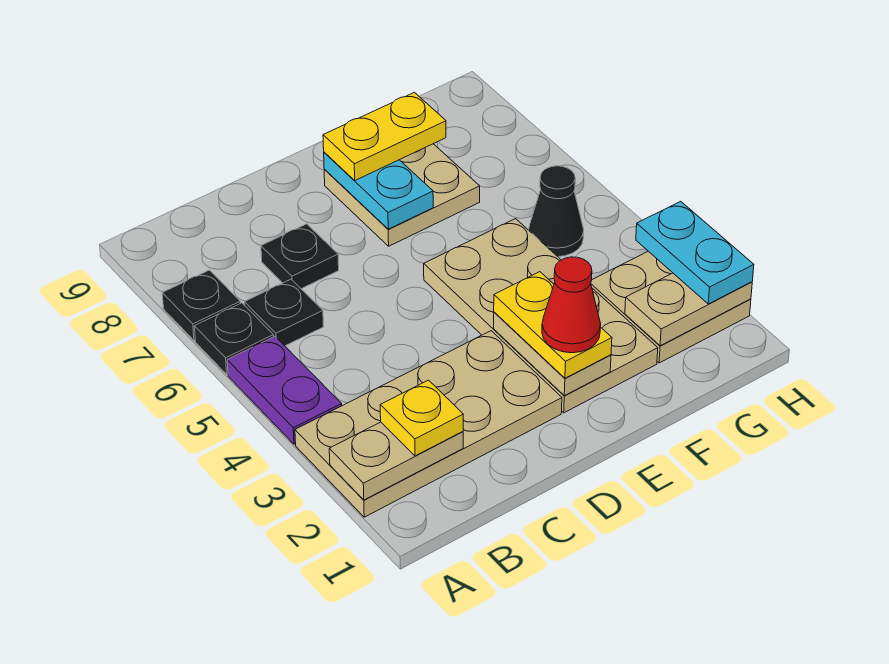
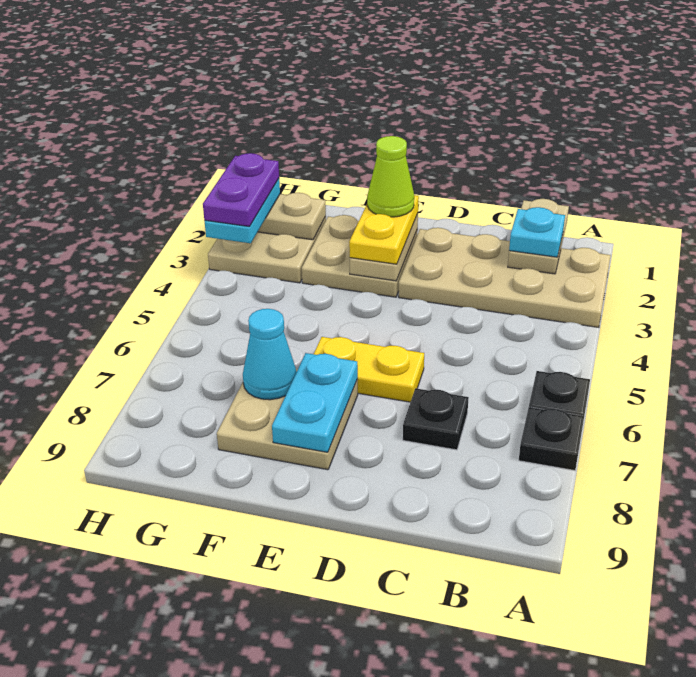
tan plate A2:B2 level 2 -> tan plate B1:B2 level 2
purple plate A4:A5 level 1 -> purple plate H2:H3 level 4
yellow plate B2 level 3 -> cyan plate B2 level 3
black plate B6 level 1 -> none
tan plate E2:F5 level 1 -> tan plate E2:F3 level 1
red cone E2 level 4 -> lime cone E2 level 4
yellow plate E8:F8 level 3 -> yellow plate D6:E6 level 1
none -> cyan cone F7 level 2
black cone G5 level 1 -> none

